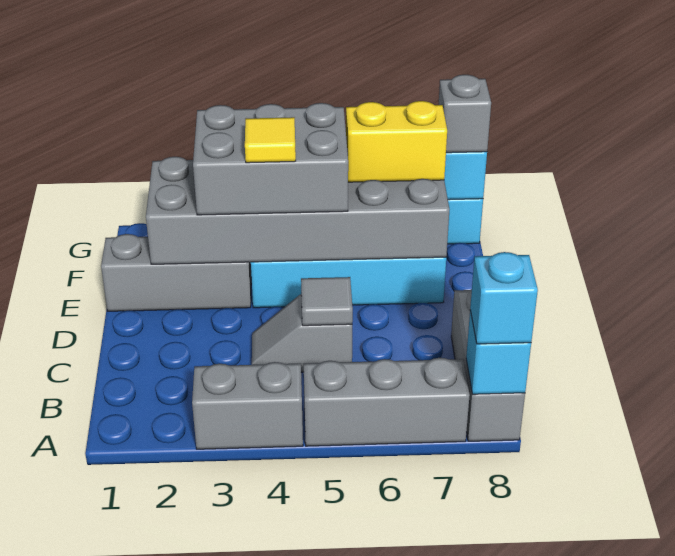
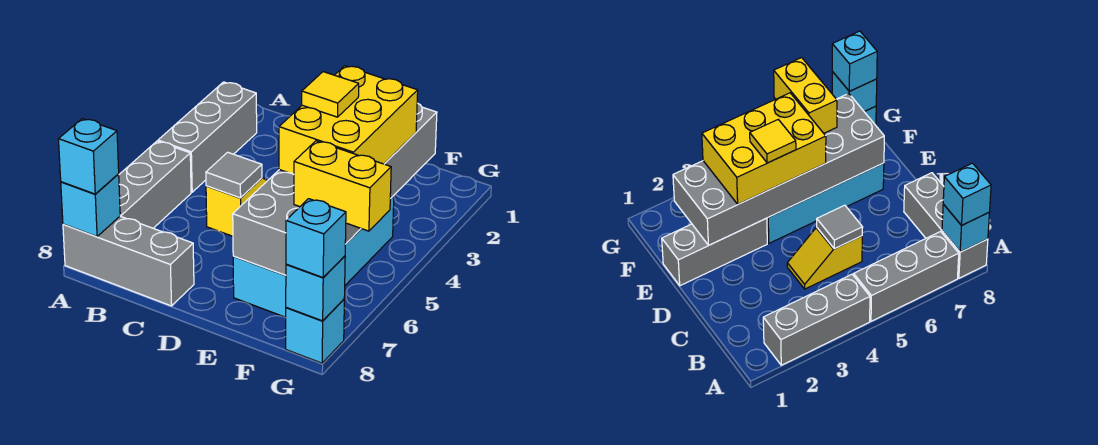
grey brick A3:A4 level 1 -> grey brick A2:A4 level 1
grey slope C4:C5 level 1 top 5 -> yellow slope C4:C5 level 1 top 5
grey brick E3:F5 level 3 -> yellow brick E3:F5 level 3
yellow brick F6:F7 level 3 -> yellow brick F6:G6 level 3
grey brick G8 level 3 -> cyan brick G8 level 3

